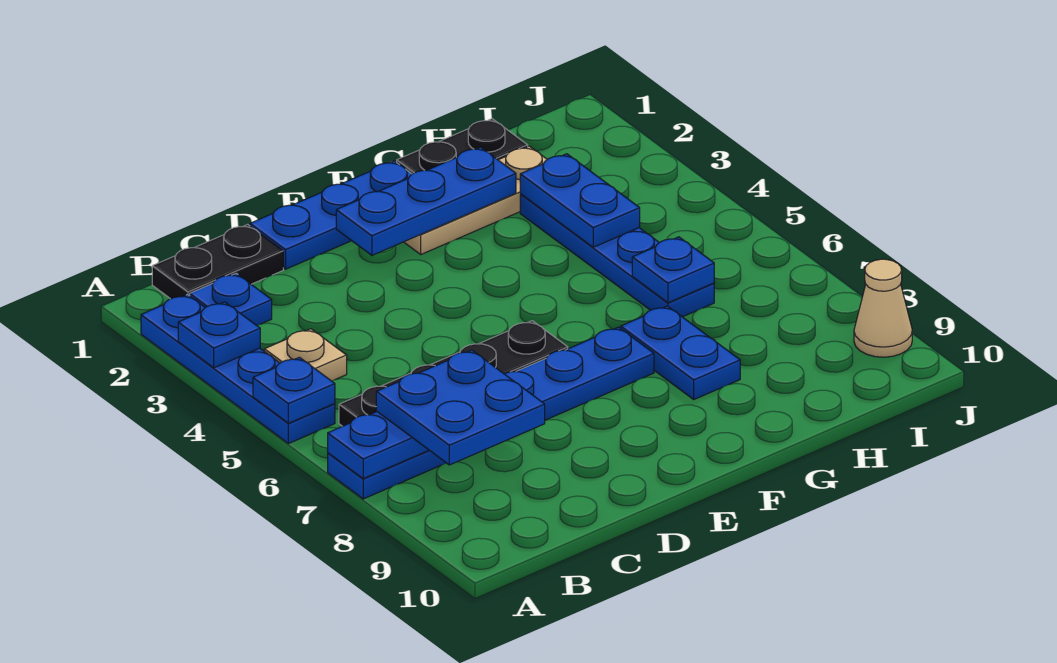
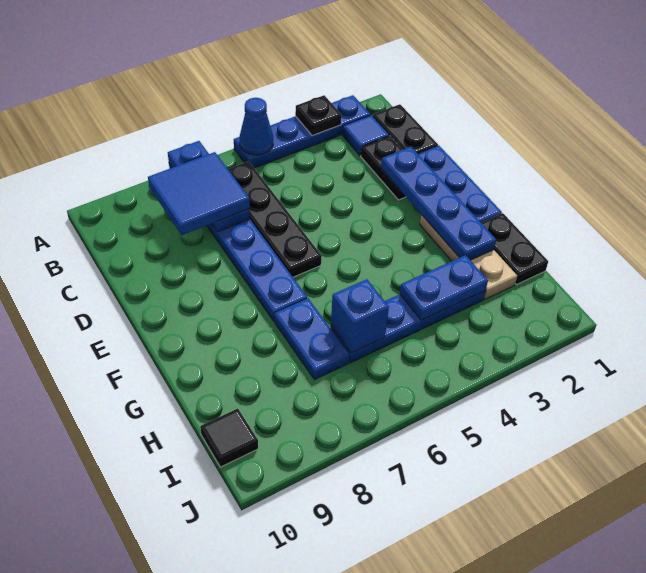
blue plate A3 level 2 -> black plate A3 level 2
blue plate A5 level 2 -> blue cone A5 level 2
blue plate B2 level 1 -> blue tile B2 level 1
tan plate B4 level 1 -> none
blue plate B7:C8 level 3 -> blue tile B7:C8 level 3
none -> black plate C2:D2 level 1
blue plate E2:G2 level 2 -> blue plate D2:G2 level 2
blue plate G7:G8 level 1 -> blue plate G7:H7 level 1
blue plate H6 level 2 -> blue brick H6 level 2
none -> black tile I10 level 1
tan cone J9 level 1 -> none

